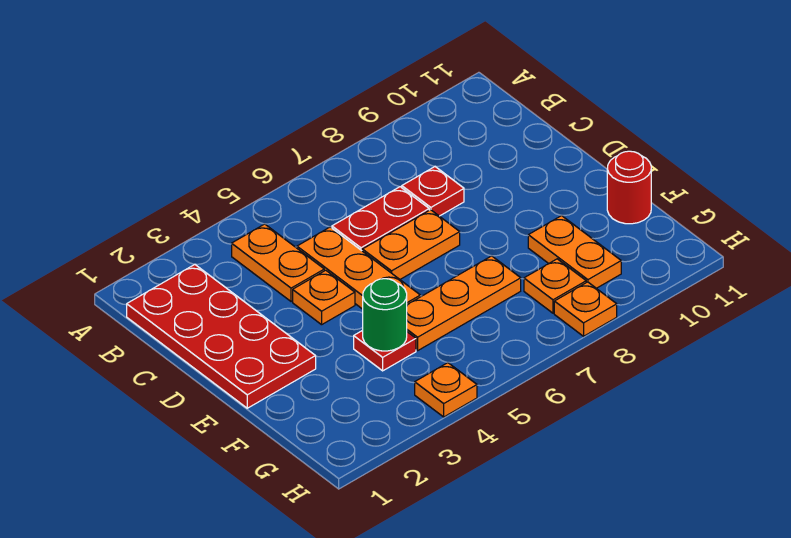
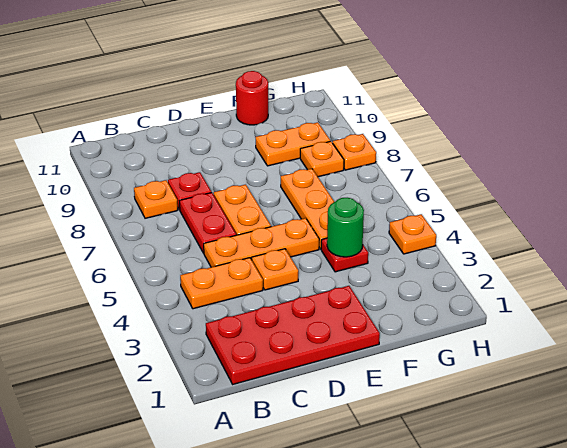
none -> orange plate B8 level 1

